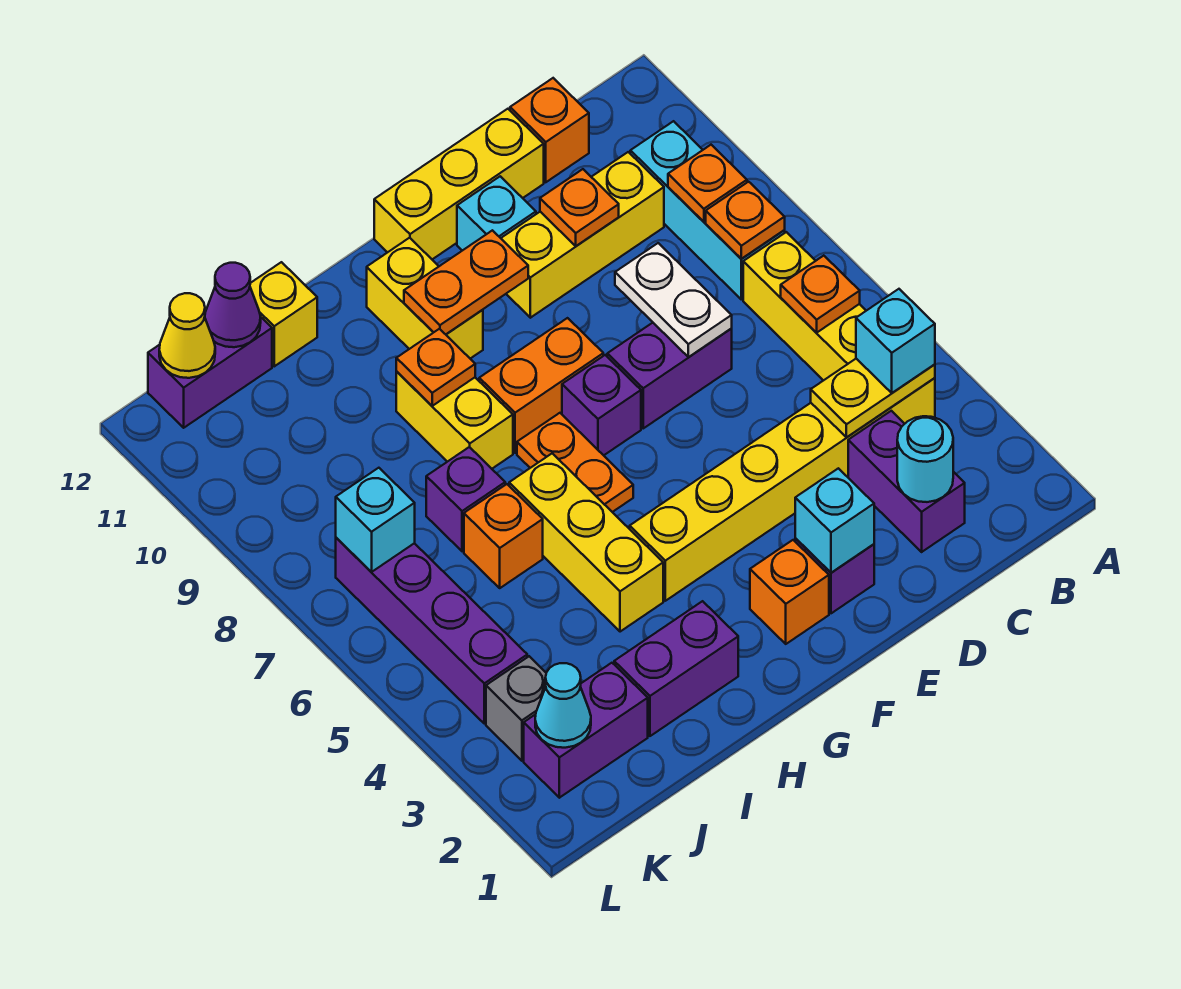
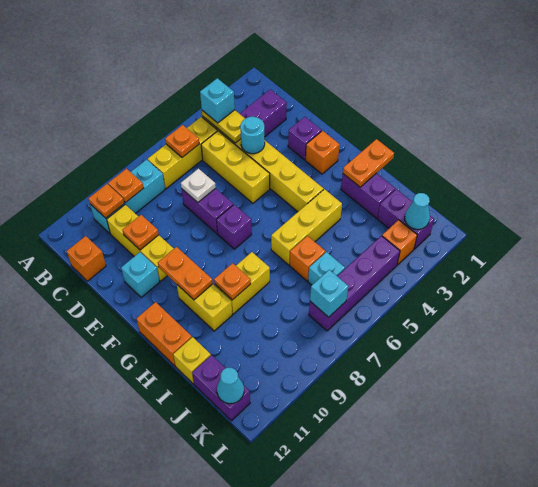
orange plate B8 level 2 -> orange plate B10 level 2
cyan round brick C2 level 2 -> cyan round brick D4 level 2
white plate D7:D8 level 2 -> white plate D7 level 2
yellow brick D12:F12 level 1 -> yellow brick C5:E5 level 1
cyan brick E2 level 2 -> cyan brick J6 level 1
orange brick F8:G8 level 1 -> orange brick G12:H12 level 1
orange plate G6:G7 level 1 -> orange plate H1:H2 level 2
yellow brick G10:G11 level 1 -> yellow brick G10:H10 level 1
purple brick I7 level 1 -> none
purple cone J12 level 2 -> none
grey brick K3 level 1 -> orange brick K3 level 1
yellow cone K12 level 2 -> cyan cone K12 level 2

